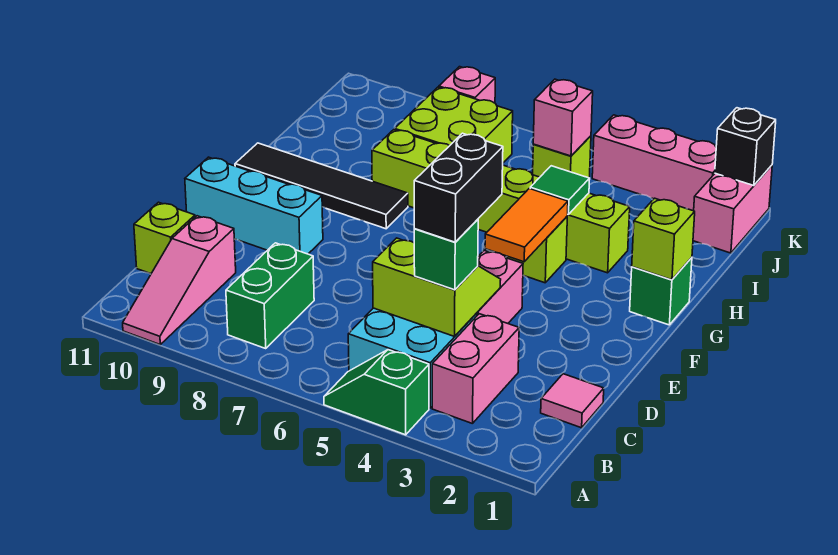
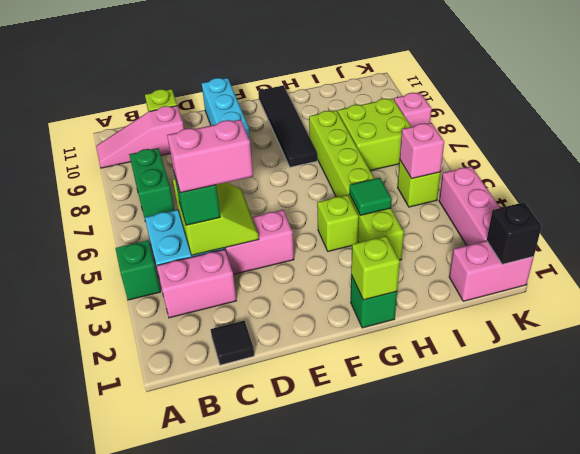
green brick B8:C8 level 1 -> green brick B7:B8 level 1
pink tile C1 level 1 -> black tile C1 level 1
black brick C4:D4 level 4 -> pink brick C4:D4 level 4
orange tile F4:G4 level 2 -> none

